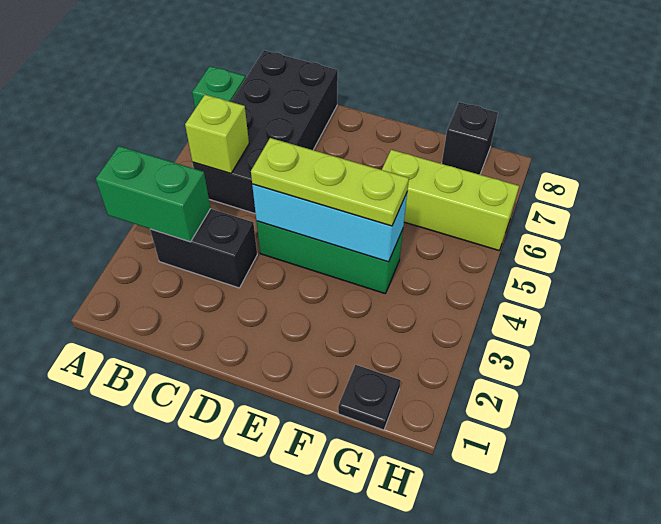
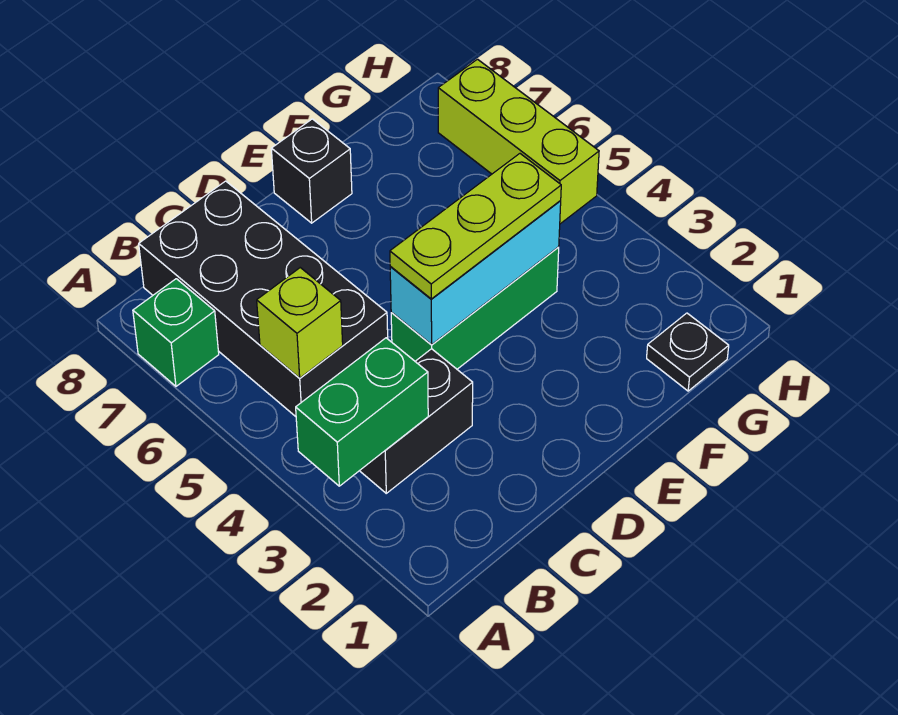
lime brick F6:H6 level 1 -> lime brick H5:H7 level 1
black brick G8 level 1 -> black brick E8 level 1

